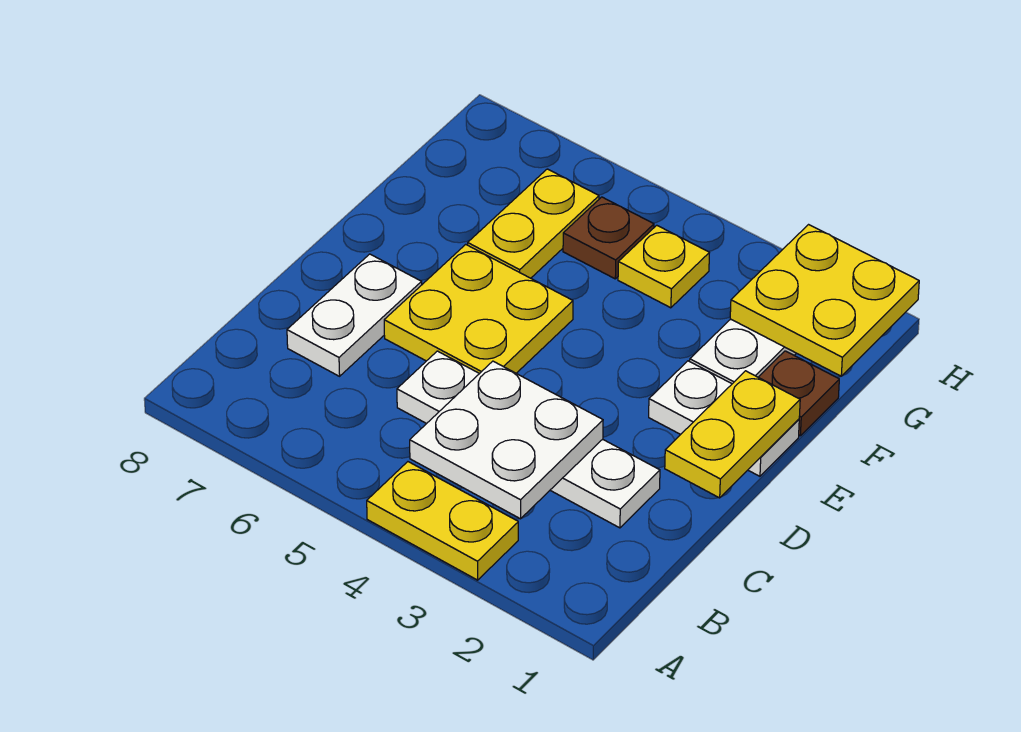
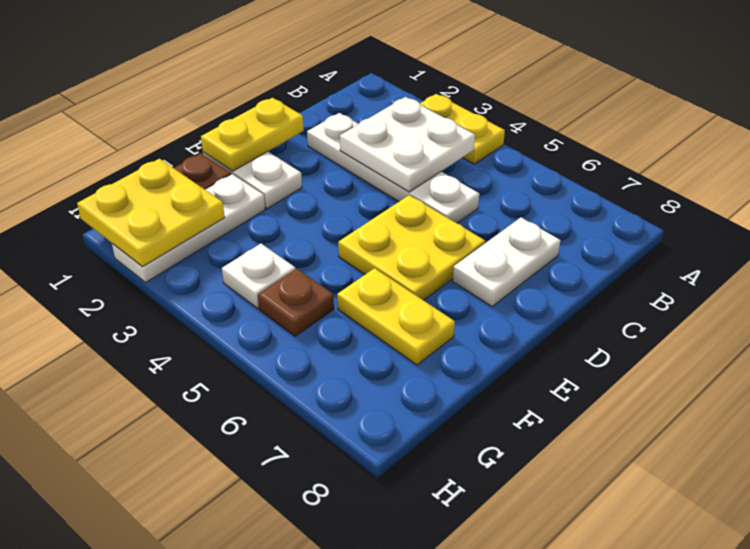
yellow plate F6:G6 level 1 -> yellow plate F6:F7 level 1
yellow plate G4 level 1 -> white plate G4 level 1

